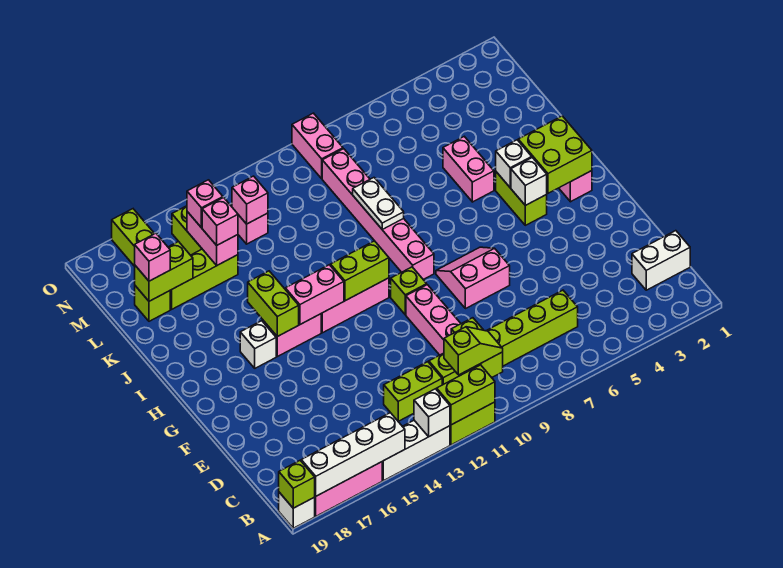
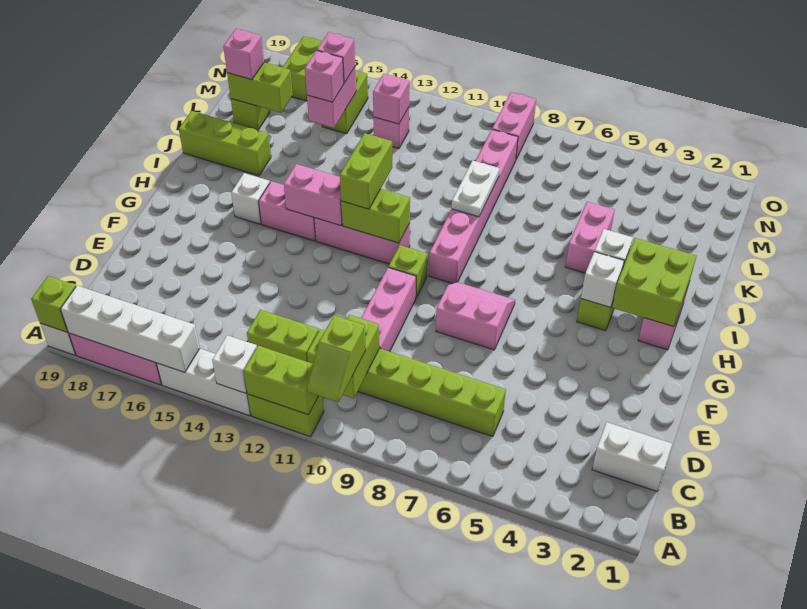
lime slope B10:B11 level 3 top 11 -> lime slope A10:B10 level 3 top B
lime brick H15:I15 level 2 -> lime brick H12:I12 level 3
lime brick L15:L17 level 1 -> lime brick J17:J19 level 1

